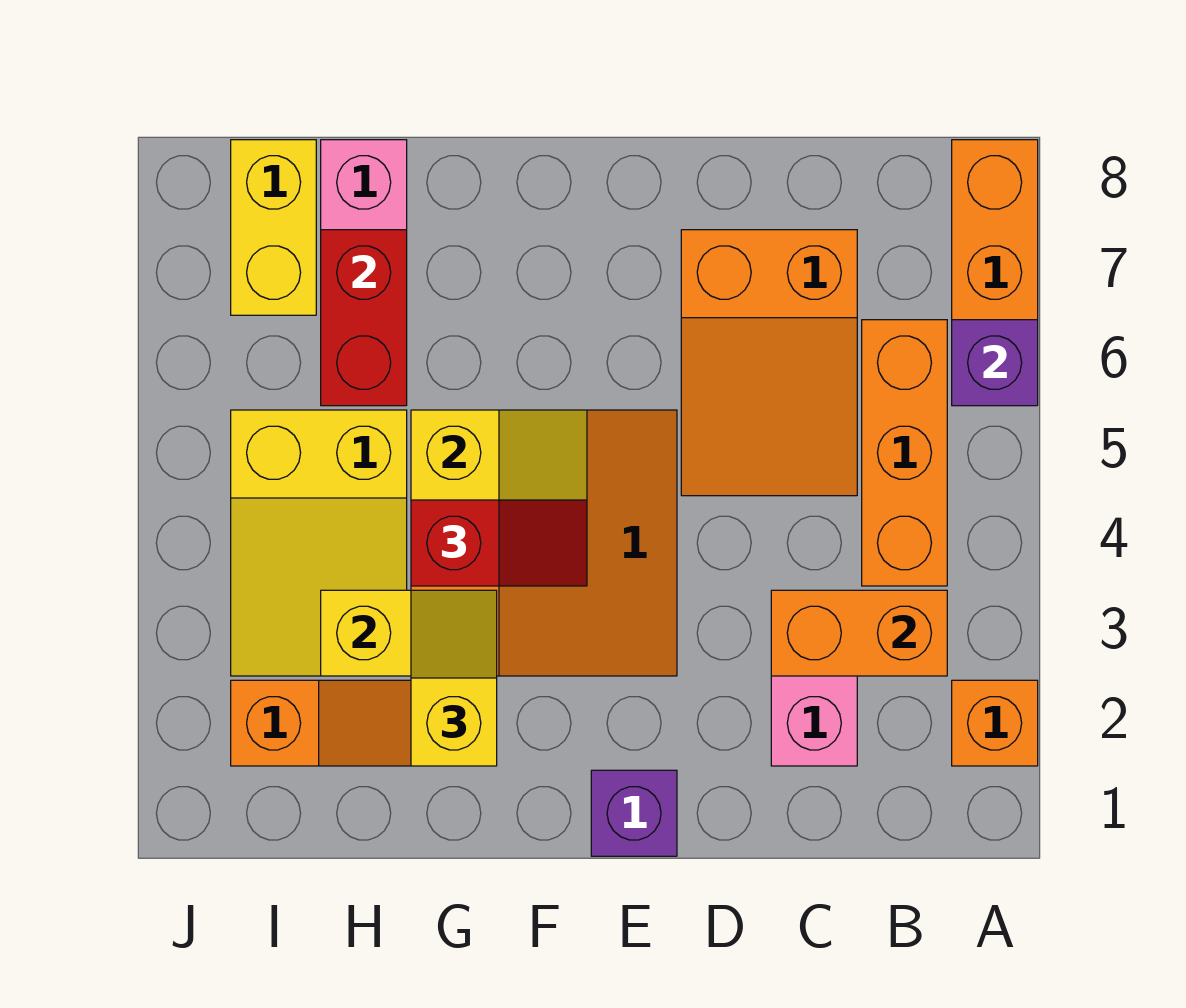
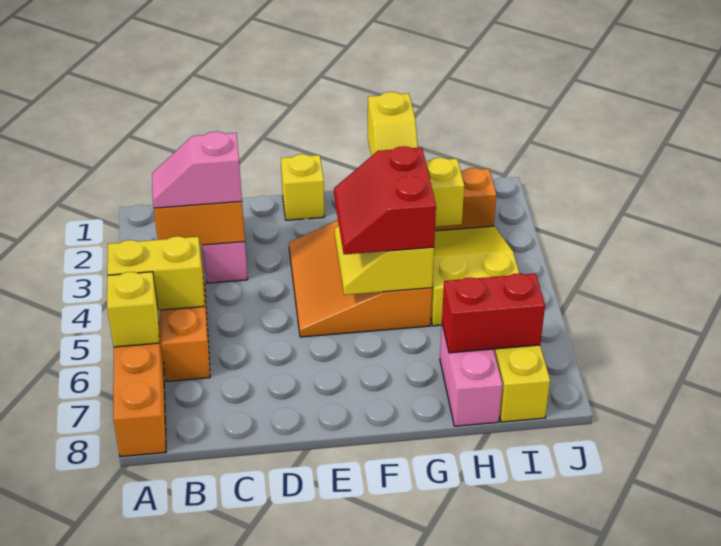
orange brick A2 level 1 -> none
none -> yellow brick A5:B5 level 2
purple brick A6 level 2 -> yellow brick A6 level 2
none -> pink slope B3:C3 level 3 top C
orange slope C5:D7 level 1 top 7 -> none
purple brick E1 level 1 -> yellow brick E1 level 1
red slope F4:G4 level 3 top G -> red slope F4:G5 level 3 top G
red brick H6:H7 level 2 -> red brick H7:I7 level 2

